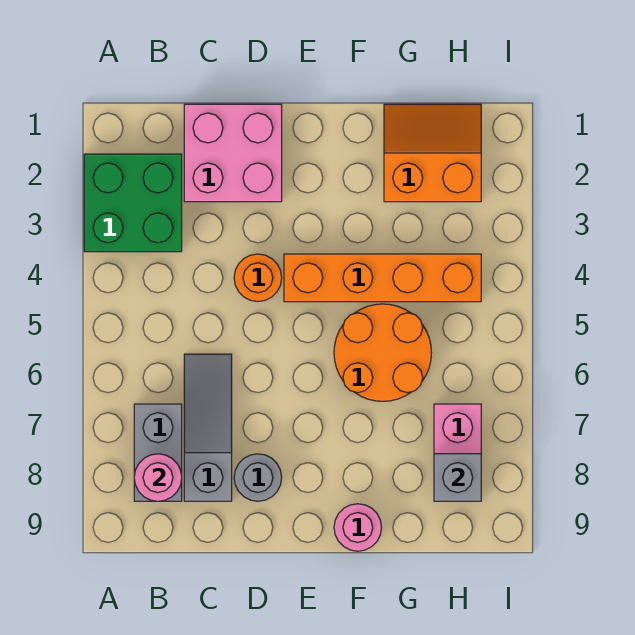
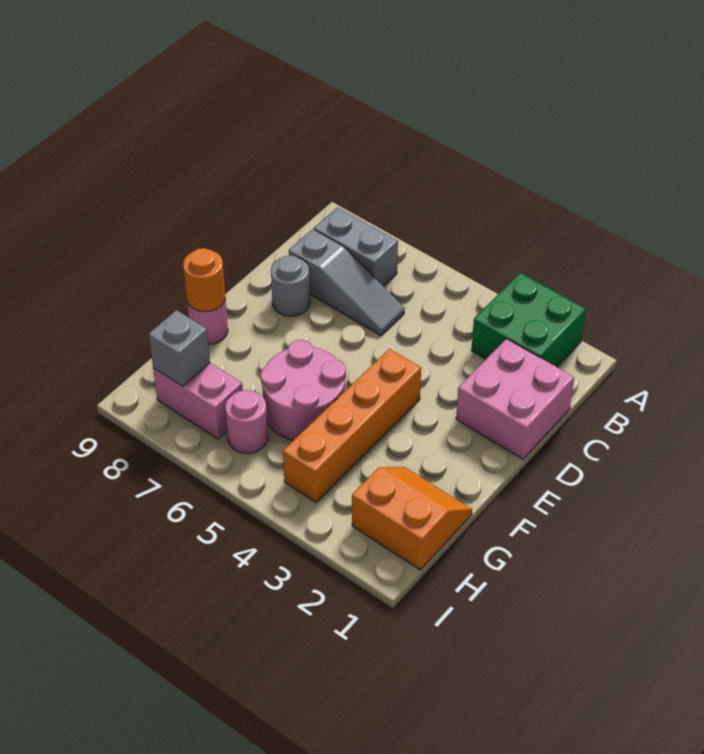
pink round brick B8 level 2 -> pink round brick H6 level 1
orange round brick D4 level 1 -> orange round brick F9 level 2
orange round brick F5:G6 level 1 -> pink round brick F5:G6 level 1
orange slope G1:H2 level 1 top 2 -> orange slope G1:H2 level 1 top H

